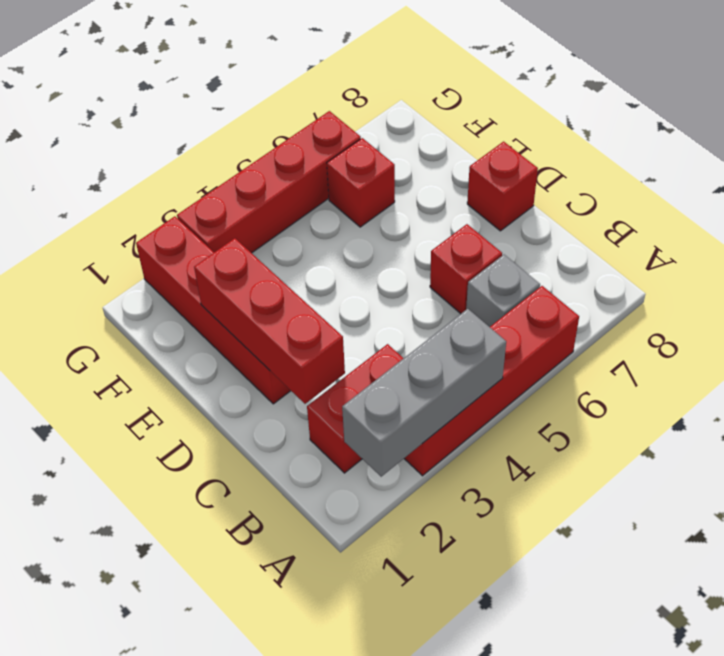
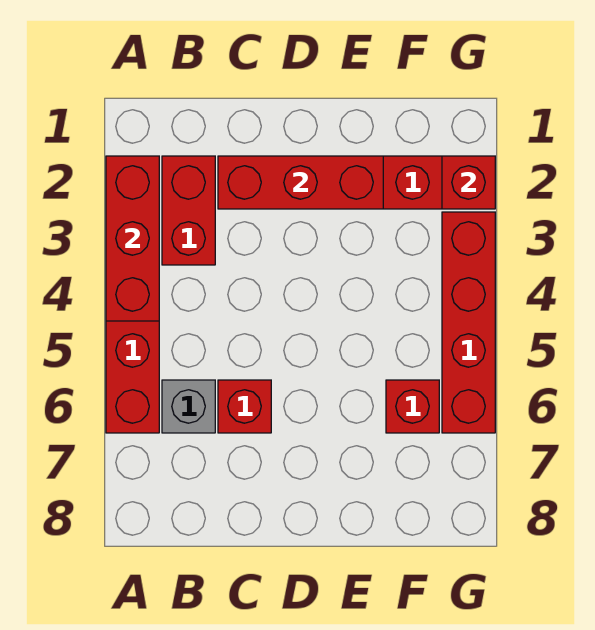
grey brick A2:A4 level 2 -> red brick A2:A4 level 2
red brick D8 level 1 -> red brick G2 level 2

